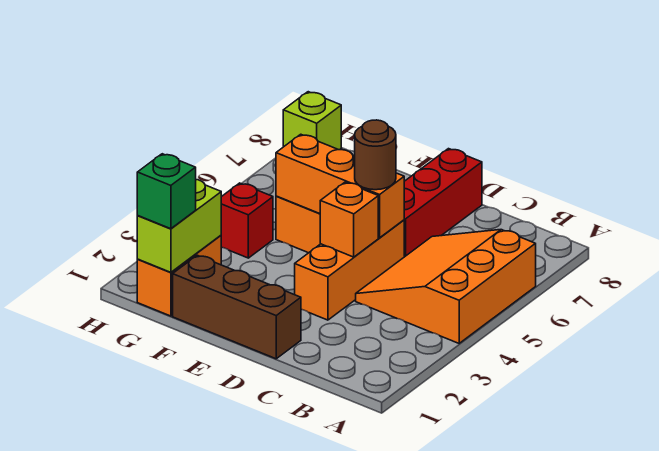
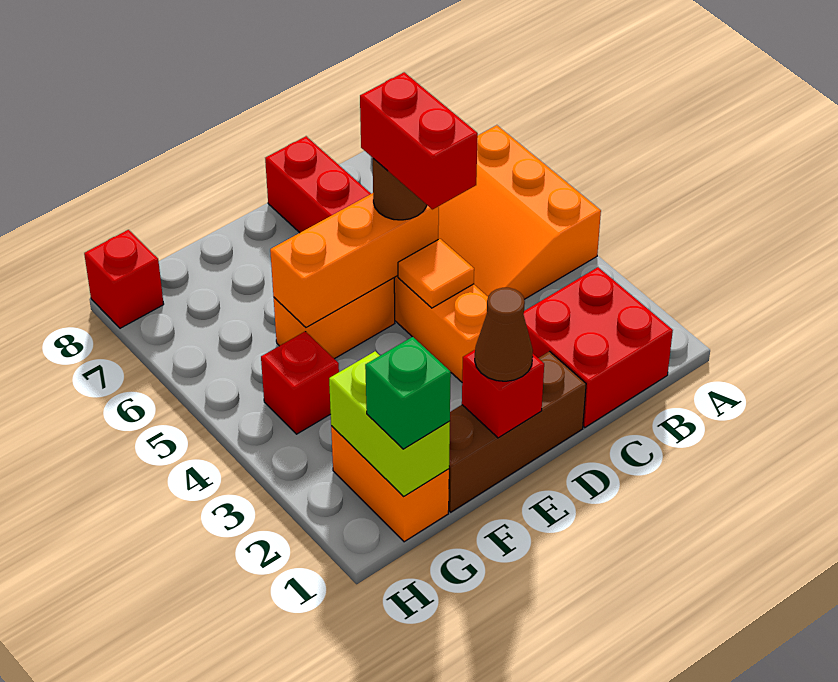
none -> red brick B1:C2 level 1
orange brick D4 level 2 -> orange tile D4 level 2
none -> red brick D4:D5 level 4
none -> red brick E1 level 2
none -> brown cone E1 level 3
lime brick H8 level 1 -> red brick H8 level 1

